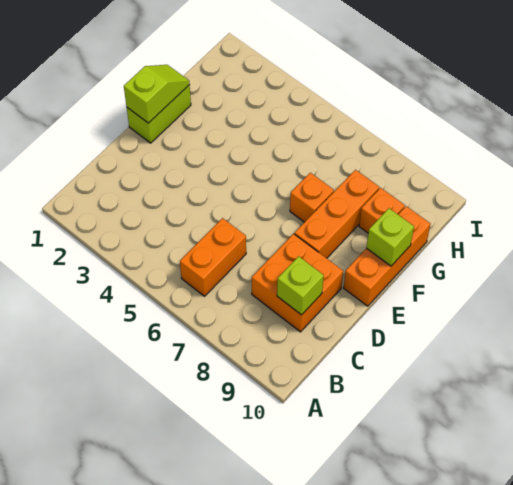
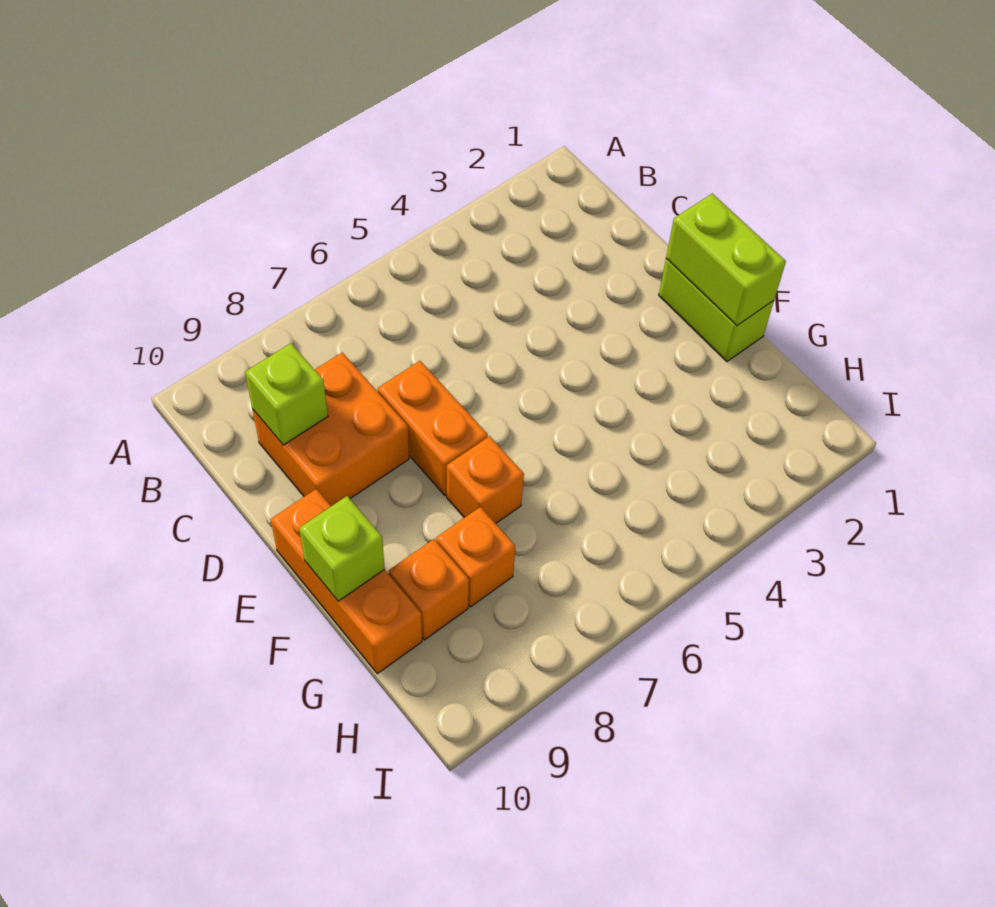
orange brick B6:C6 level 1 -> orange brick D7:E7 level 1
lime slope E1:F1 level 2 top E -> lime brick E1:F1 level 2
orange brick E8:G8 level 1 -> orange brick G8 level 1

